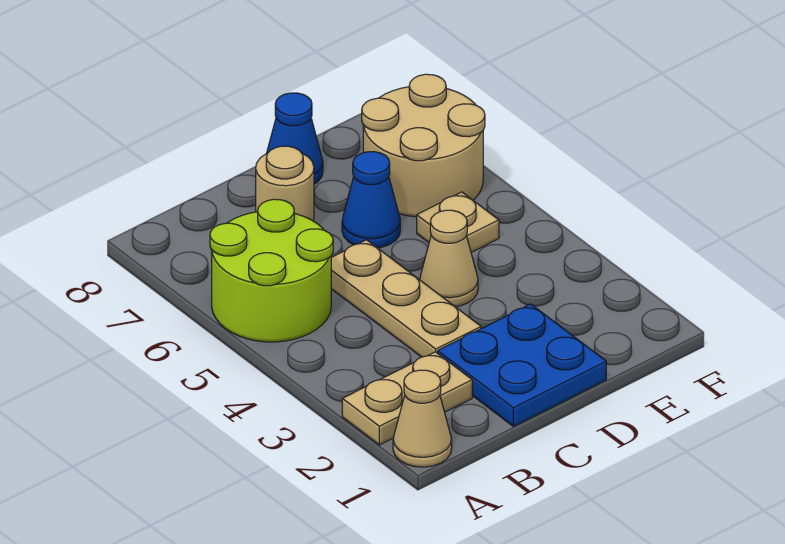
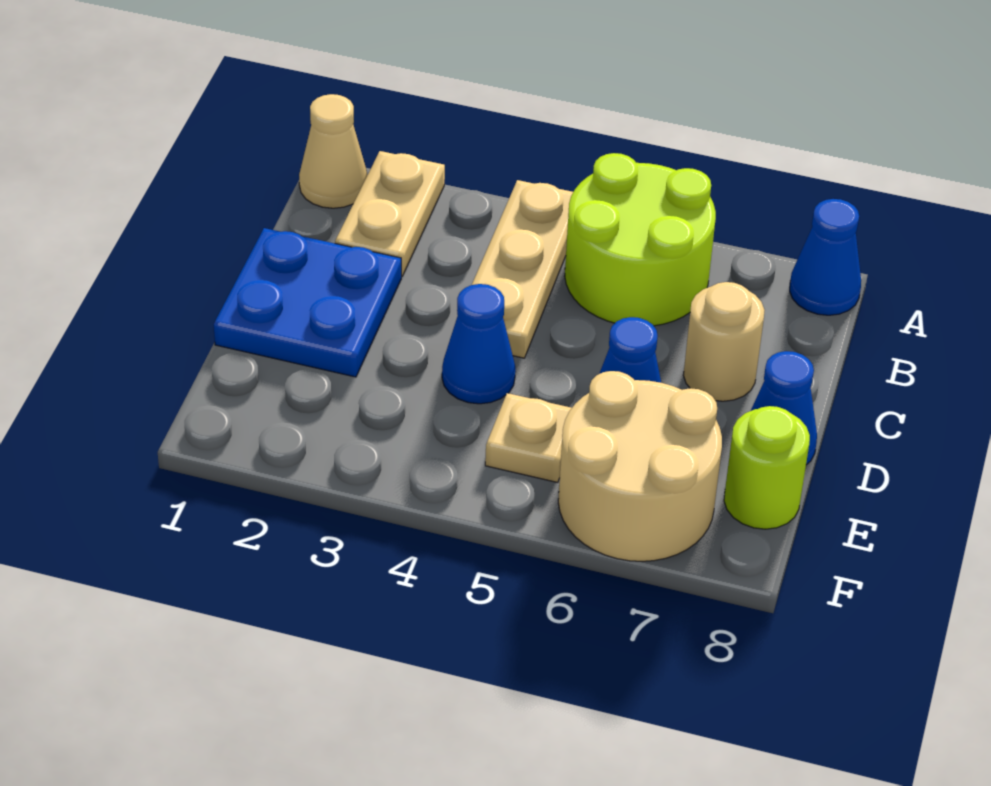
none -> blue cone A8 level 1
tan plate C3:C5 level 1 -> tan plate A4:C4 level 1
tan cone D4 level 1 -> blue cone D4 level 1
none -> lime round brick E8 level 1

